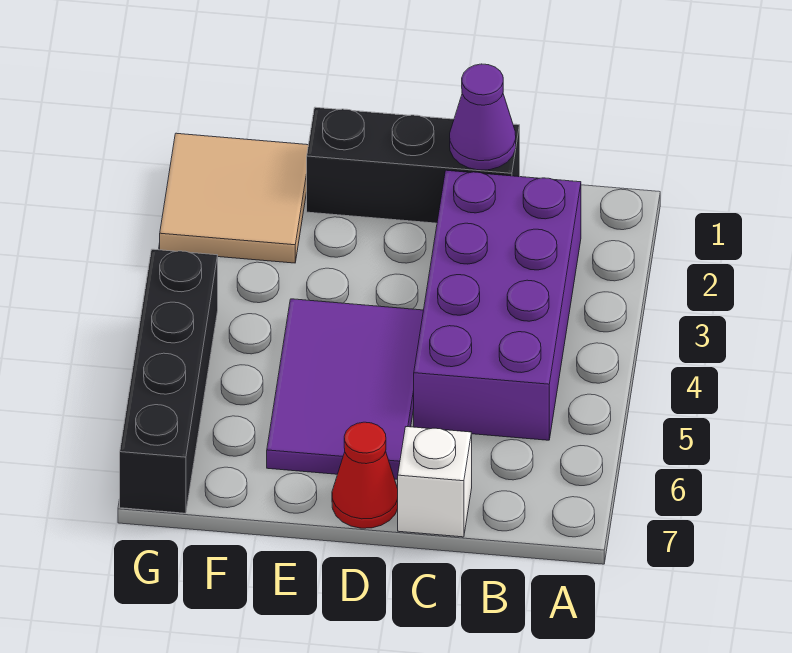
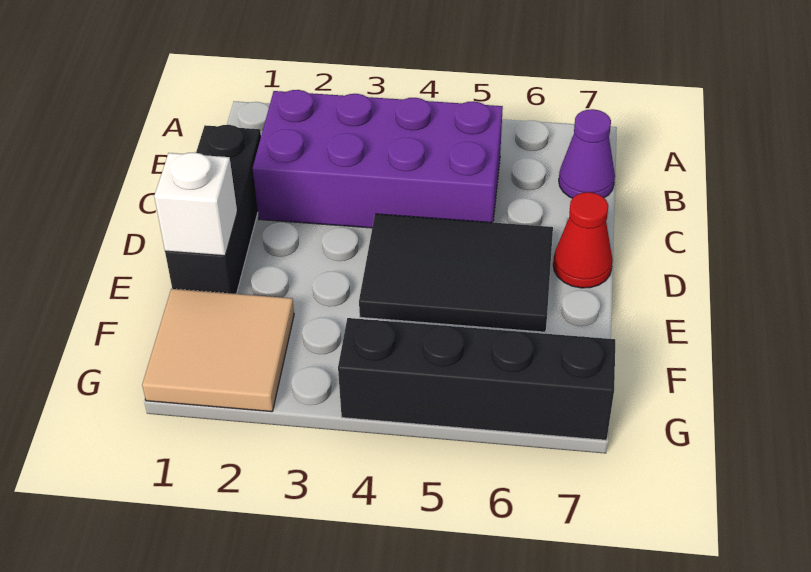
purple cone C1 level 2 -> purple cone B7 level 1
white brick C7 level 1 -> white brick E1 level 2
purple tile D4:E6 level 1 -> black tile D4:E6 level 1

